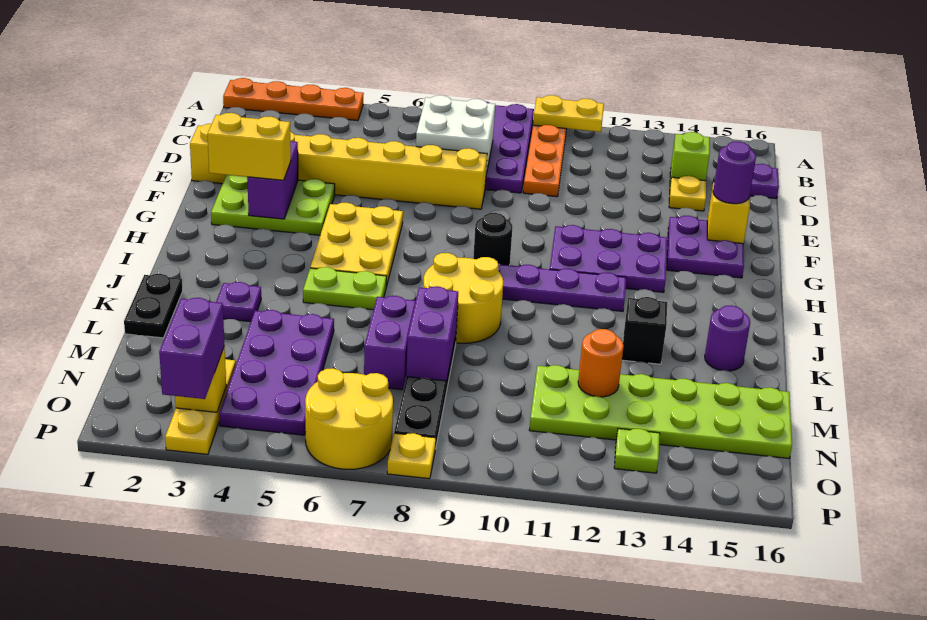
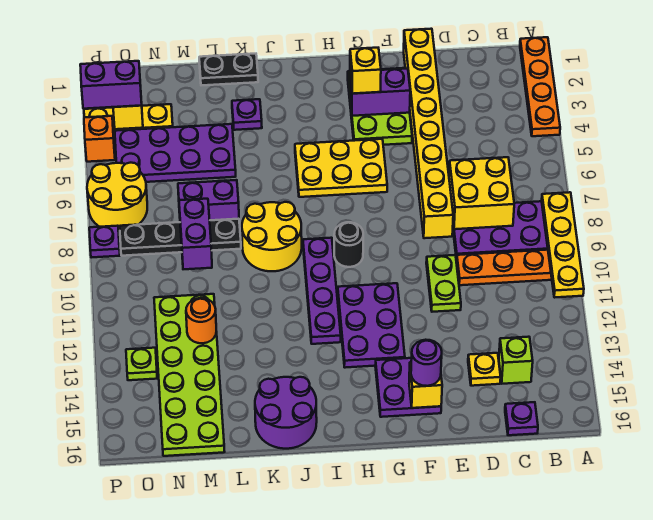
yellow plate A10:A11 level 2 -> yellow plate A8:A11 level 2
white brick C7:D8 level 2 -> yellow brick C7:D8 level 2
yellow brick G2:G3 level 3 -> yellow brick G3 level 3
lime plate J5:J6 level 1 -> lime plate E10:E11 level 1
black brick K13 level 1 -> none
purple round brick K15 level 1 -> purple round brick J15:K16 level 1
purple brick L8:M8 level 2 -> purple brick M8:M9 level 2
none -> orange brick P4 level 1
yellow plate P8 level 1 -> purple plate P8 level 1

